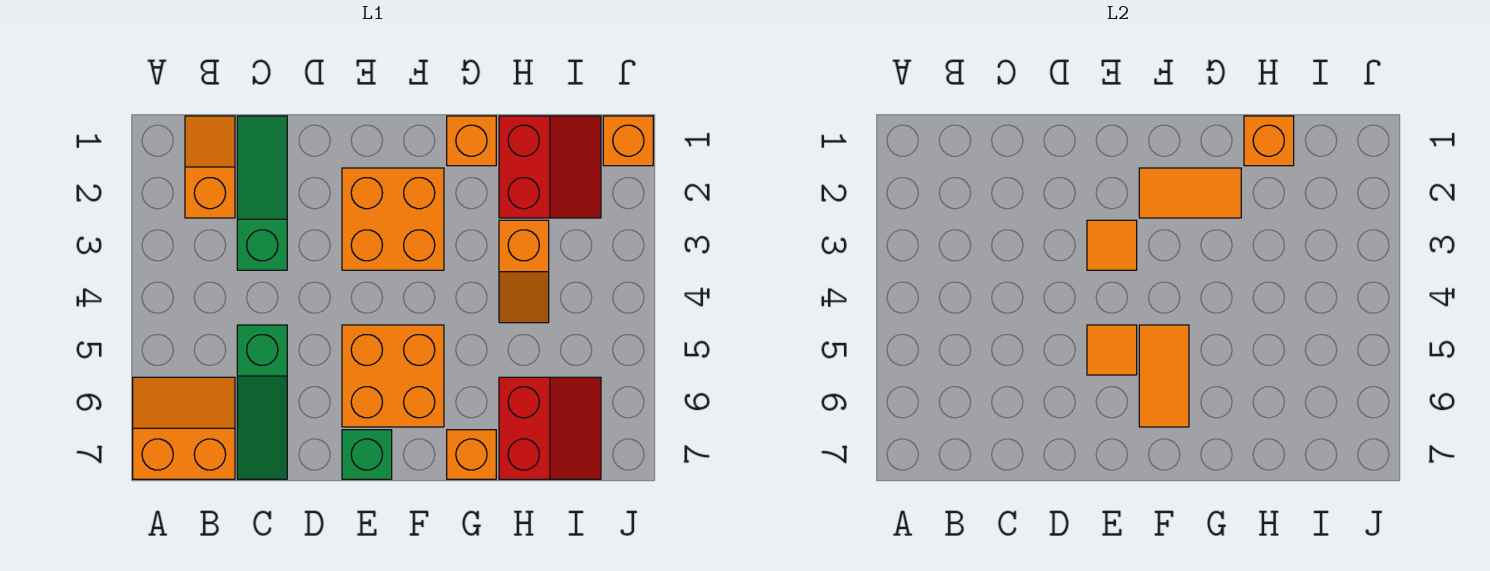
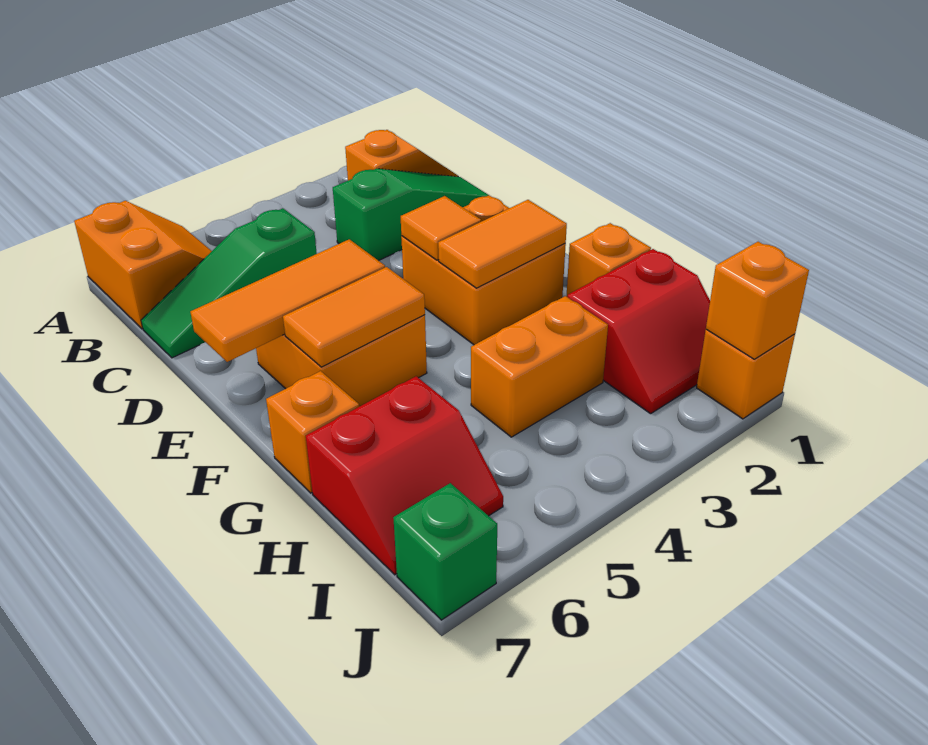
orange tile E5 level 2 -> orange tile E5:E7 level 2
green brick E7 level 1 -> green brick J7 level 1
orange tile F2:G2 level 2 -> orange tile F2:F3 level 2
orange brick H1 level 2 -> orange brick J1 level 2
orange slope H3:H4 level 1 top 3 -> orange brick H3:H4 level 1

